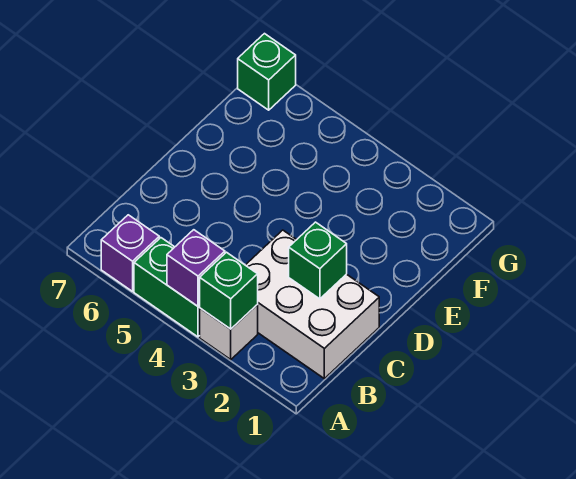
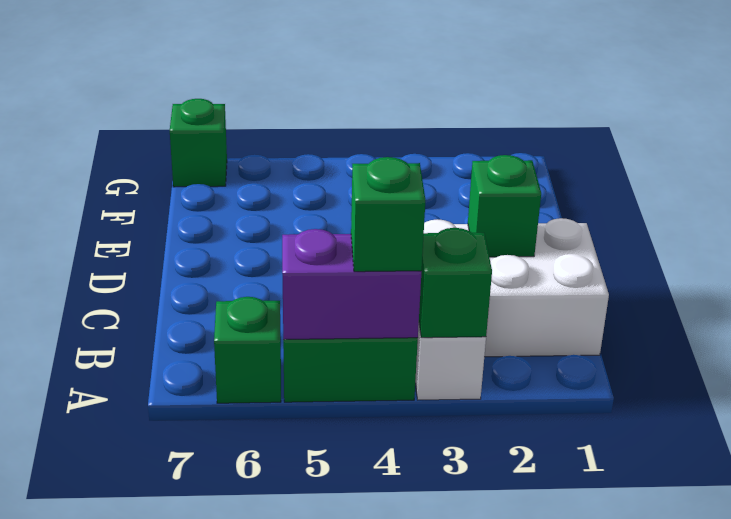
purple brick A4 level 2 -> purple brick A4:A5 level 2
none -> green brick A4 level 3
purple brick A6 level 1 -> green brick A6 level 1

